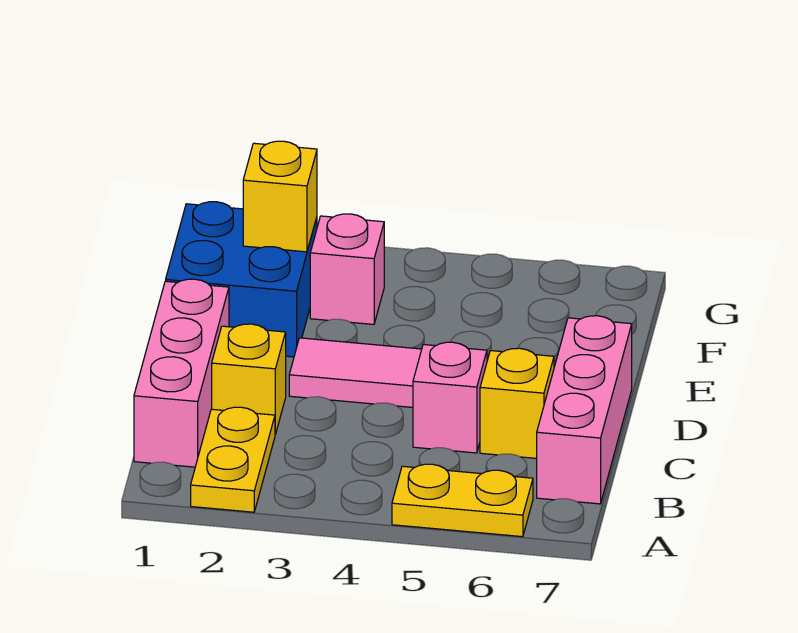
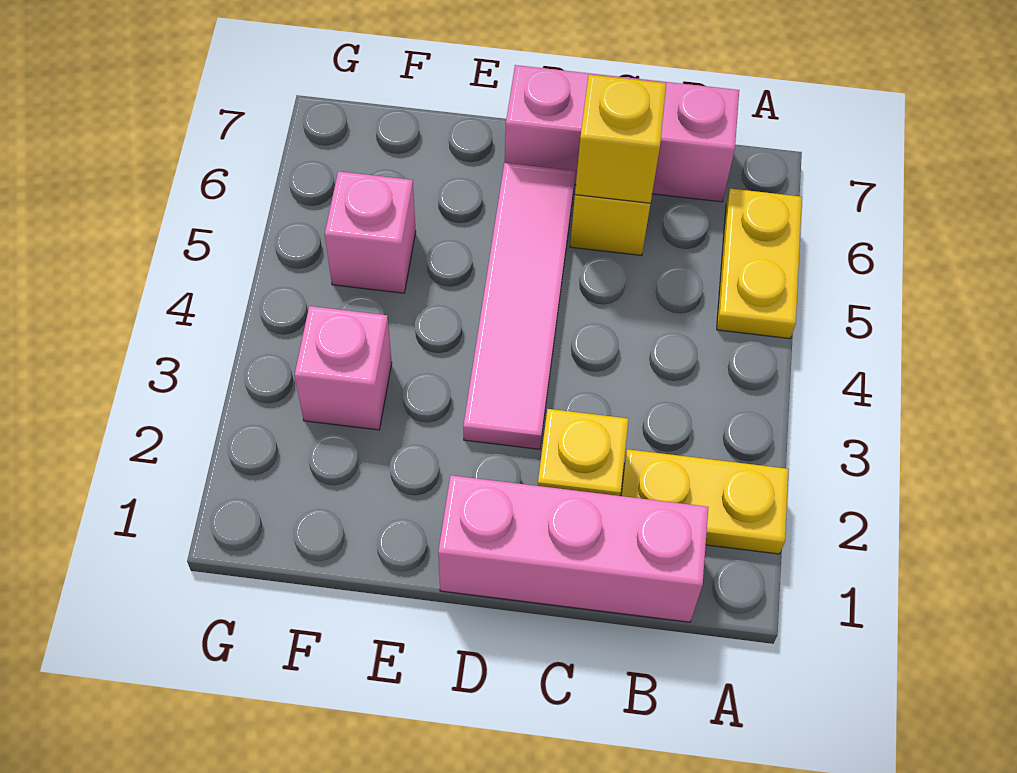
pink brick C5 level 1 -> pink brick F5 level 1
blue brick E1:F2 level 1 -> none
yellow brick F2 level 2 -> yellow brick C6 level 2

